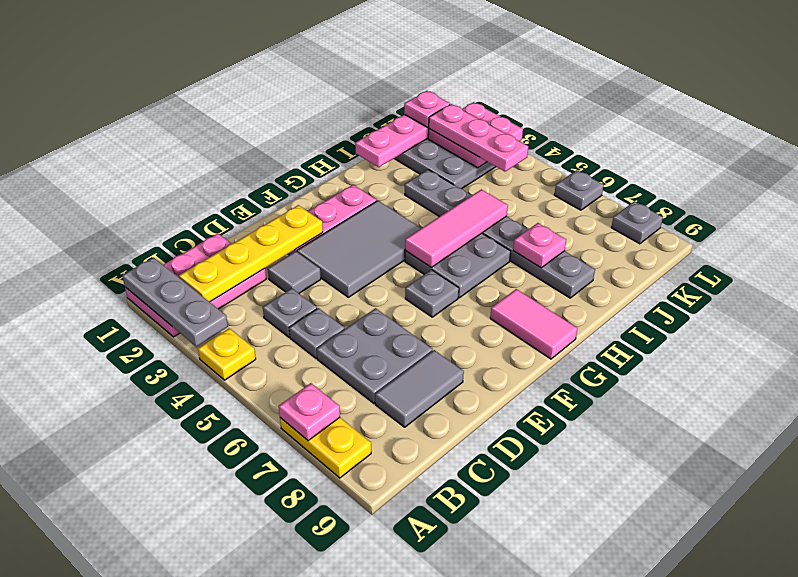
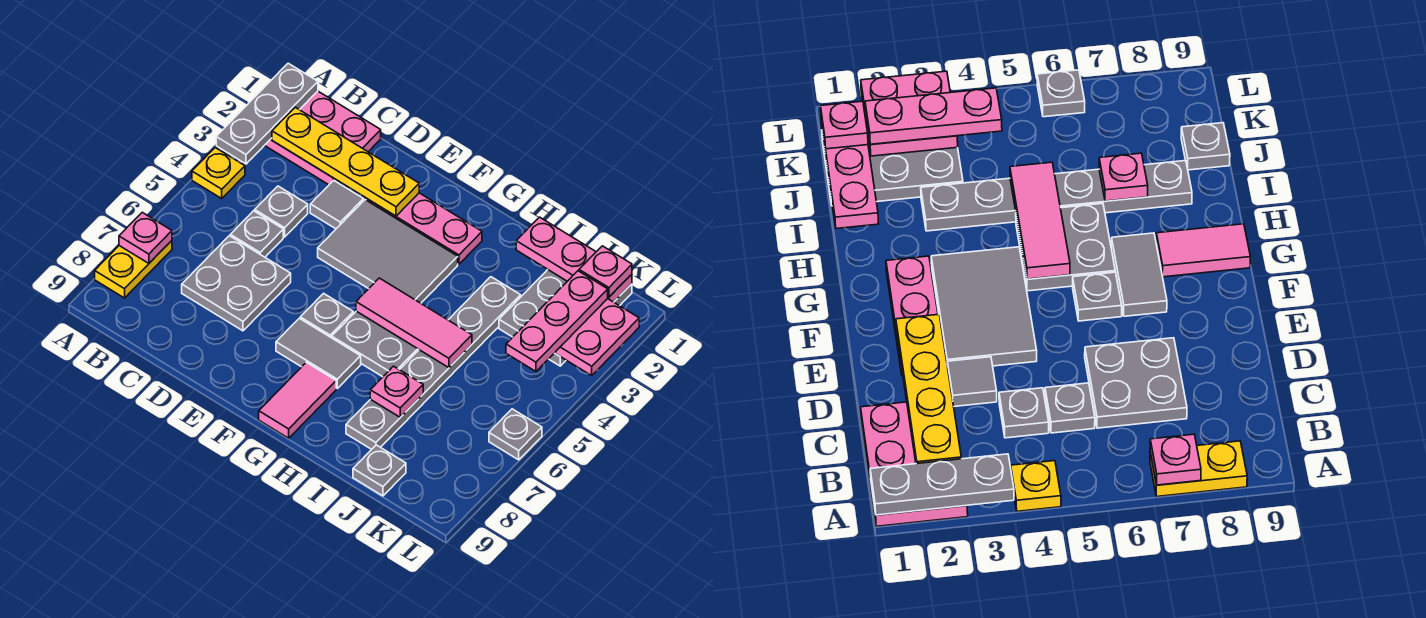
grey tile C8:D8 level 1 -> grey tile F7:G7 level 1
grey plate L8 level 1 -> grey plate J9 level 1

